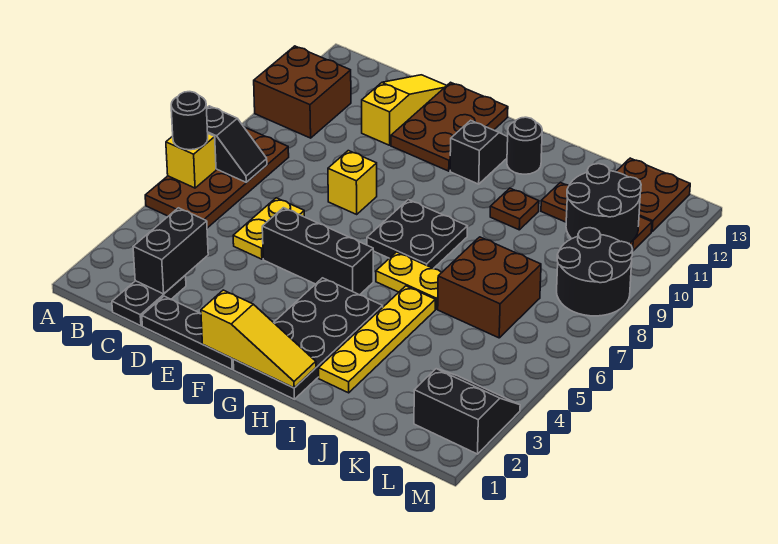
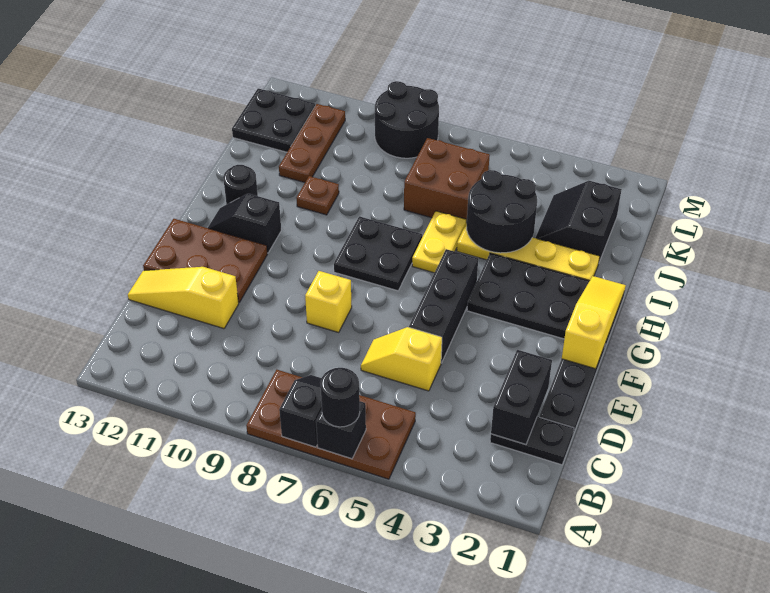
yellow brick A6 level 2 -> black brick A6 level 2
brown brick A10:B11 level 1 -> none
black brick C2:C3 level 2 -> black brick C2:D2 level 2
yellow plate D5:D6 level 1 -> yellow slope D5:D6 level 1 top 5
black round brick K10:L11 level 2 -> black round brick I4:J5 level 2
brown plate K12:L13 level 1 -> black plate K12:L13 level 1
black slope L2:M3 level 1 top 2 -> black slope J2:K3 level 1 top 2

